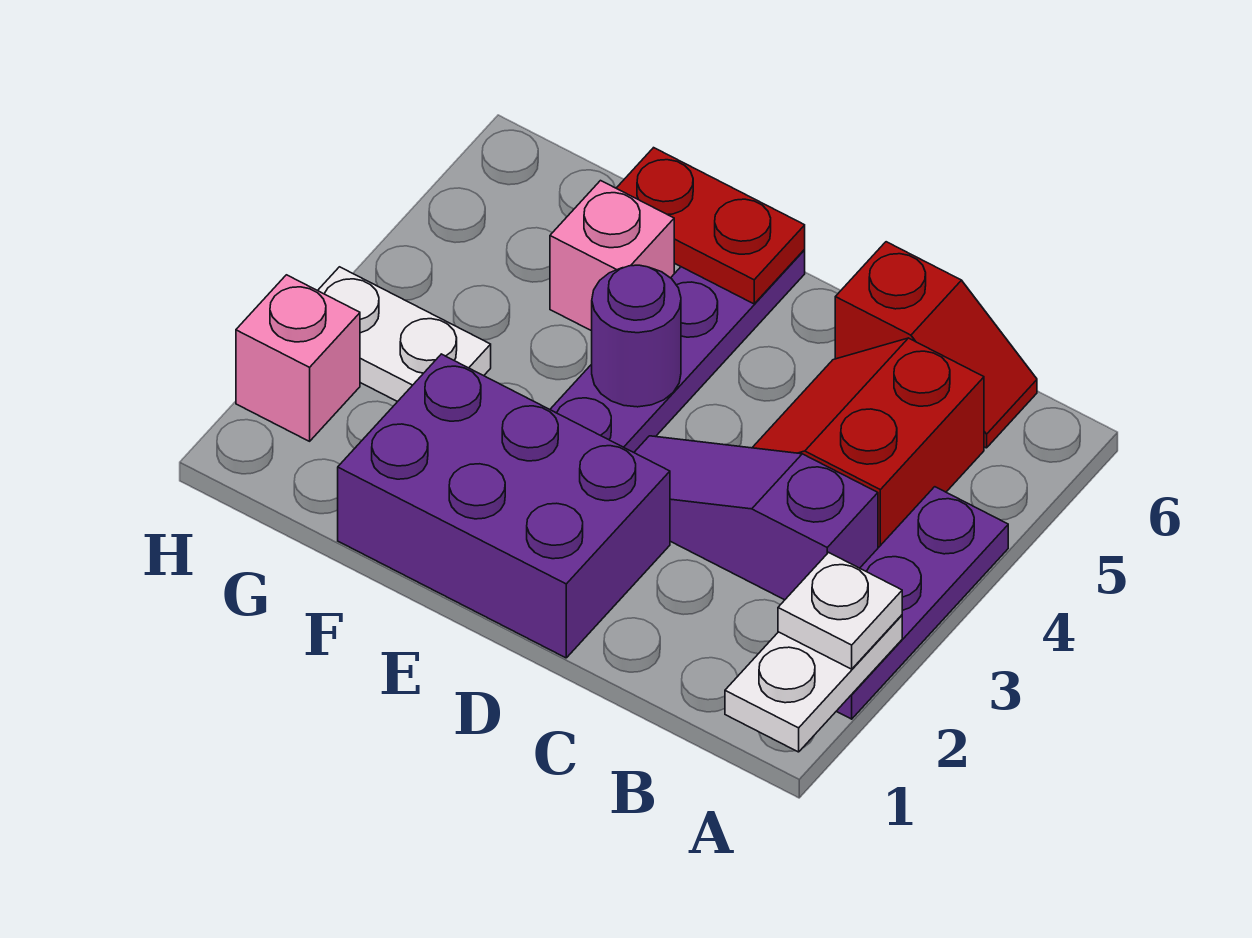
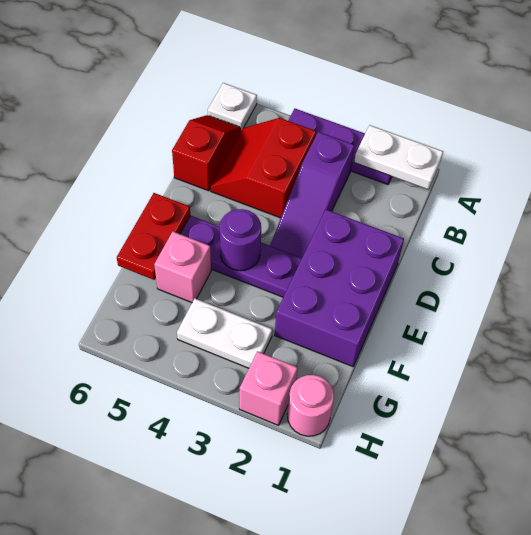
white plate A2 level 3 -> white plate A6 level 1
red slope B4:C5 level 1 top B -> red slope B4:C5 level 1 top 4
white plate G3:H3 level 1 -> white plate G3:G4 level 1
none -> pink round brick H1 level 1

